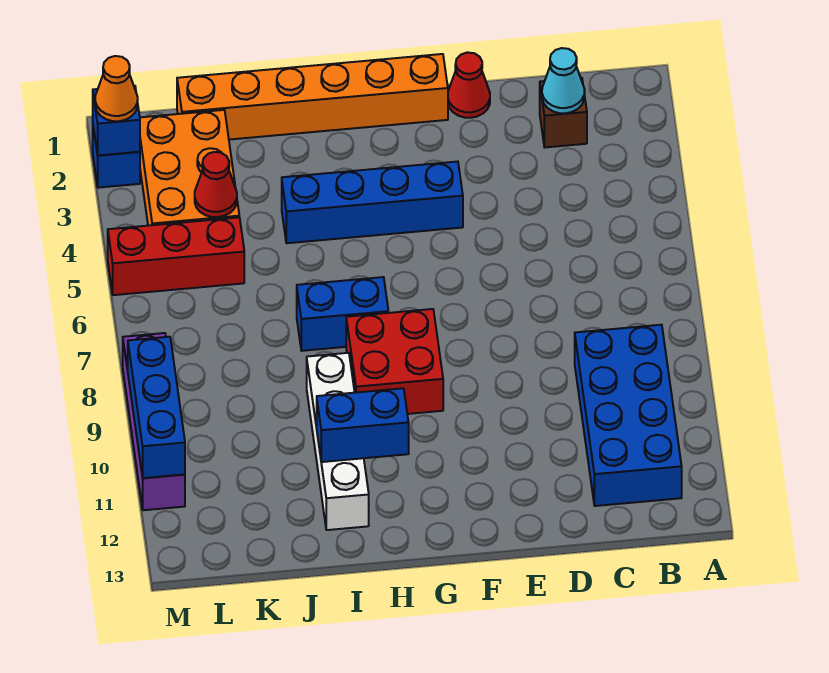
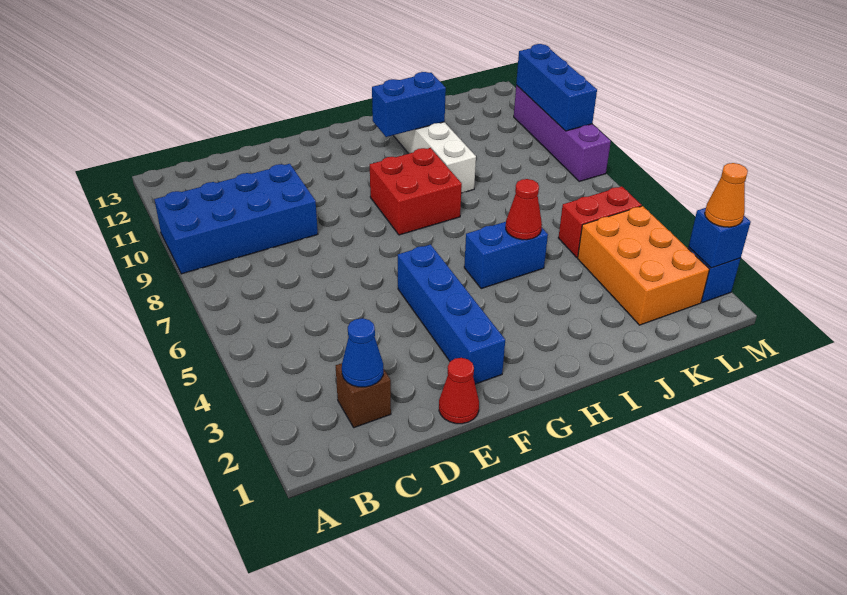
blue brick B9:C12 level 1 -> blue brick A9:D10 level 1
cyan cone C2 level 2 -> blue cone C2 level 2
orange brick F1:K1 level 1 -> none
blue brick F4:I4 level 1 -> blue brick F2:F5 level 1
blue brick H7:I7 level 1 -> blue brick H5:I5 level 1
red cone K4 level 2 -> red cone I5 level 2
red brick K5:M5 level 1 -> red brick K5:L5 level 1

